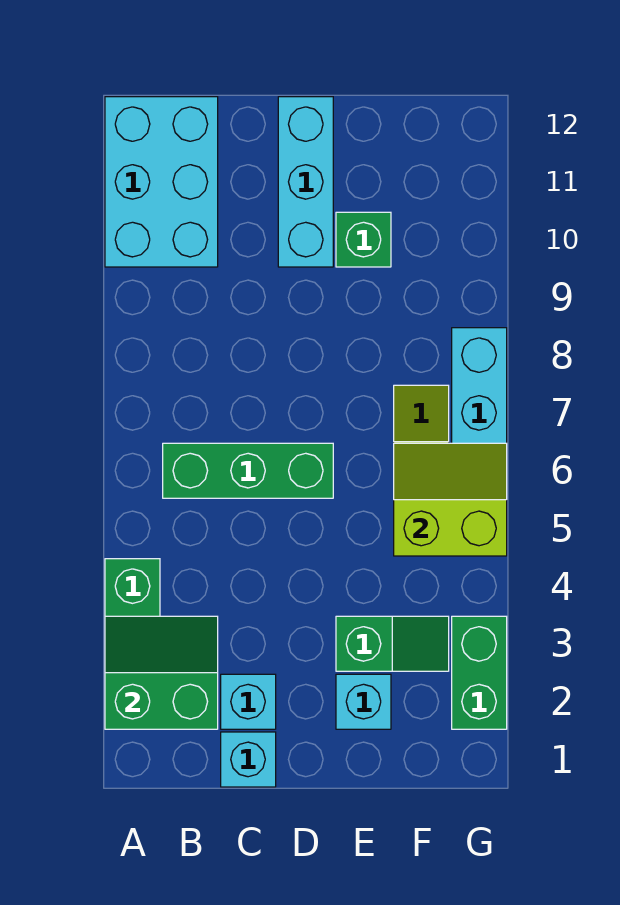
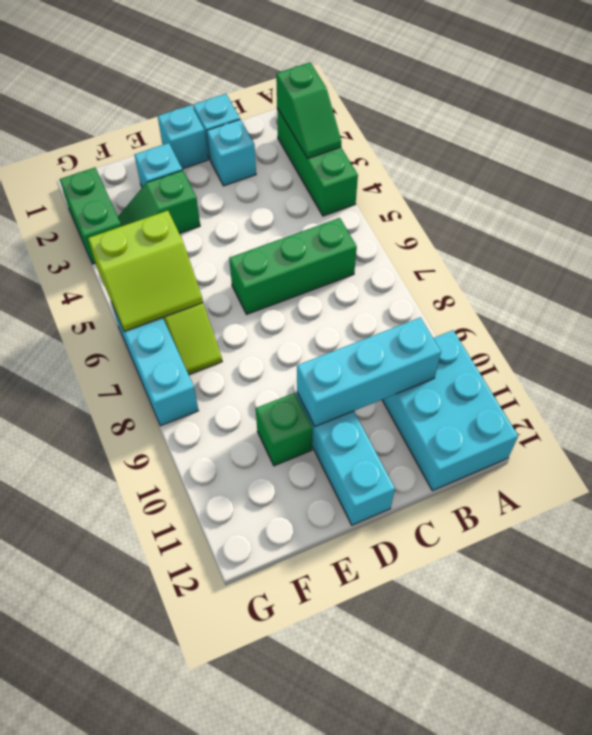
green slope A2:B3 level 2 top 2 -> green slope A2:A3 level 2 top 2
none -> cyan brick B10:D10 level 2
none -> cyan brick D1 level 1

